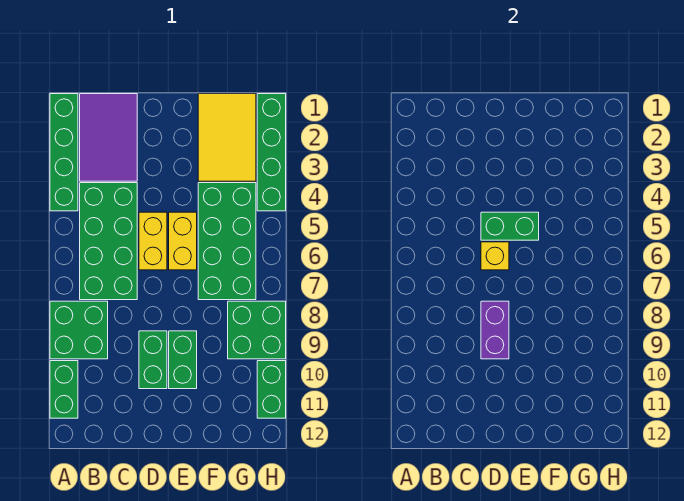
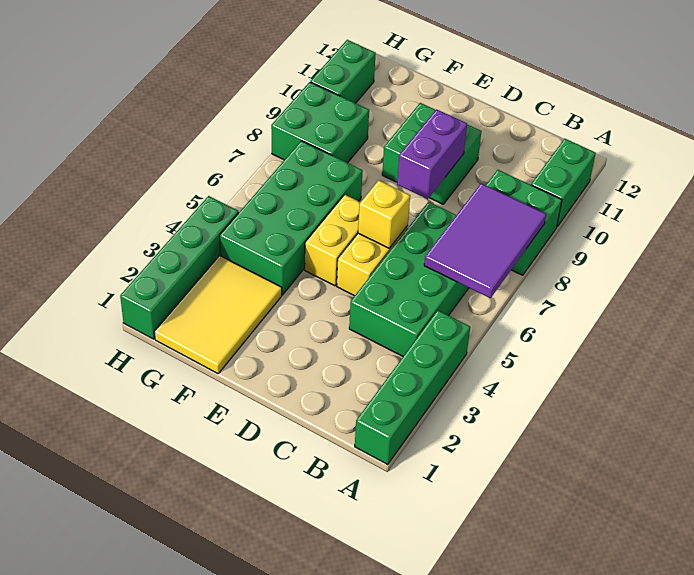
purple tile B1:C3 level 1 -> purple tile A6:B8 level 2
green brick D5:E5 level 2 -> none

